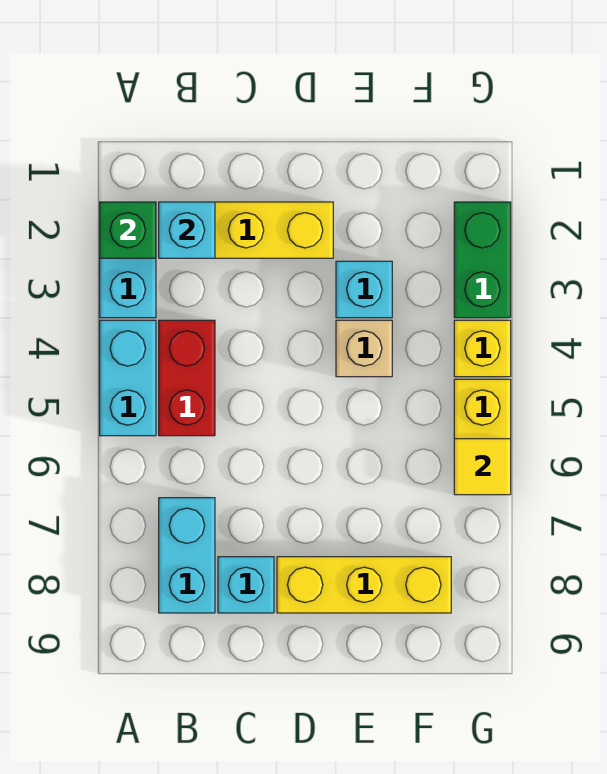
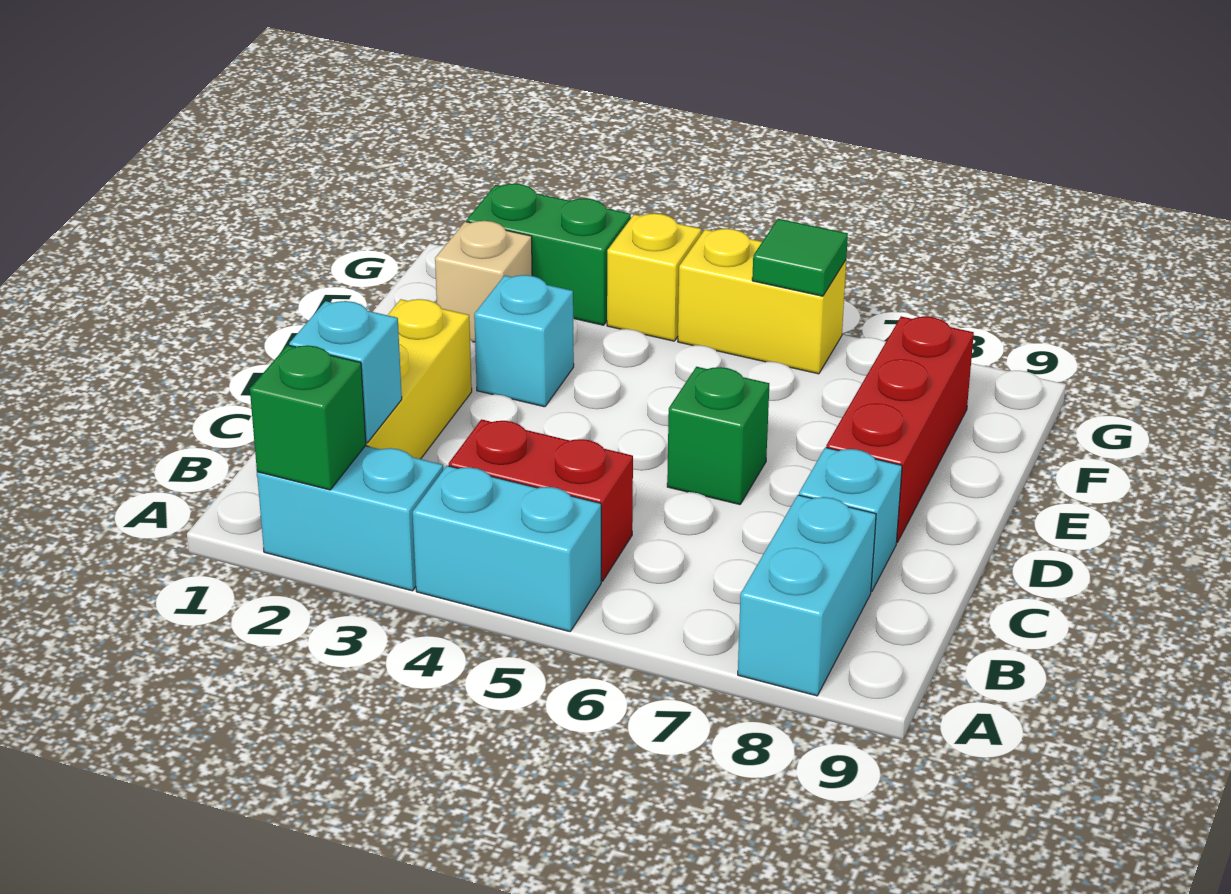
cyan brick B7:B8 level 1 -> cyan brick A8:B8 level 1
none -> green brick D6 level 1
yellow brick D8:F8 level 1 -> red brick D8:F8 level 1
tan brick E4 level 1 -> tan brick F2 level 1
yellow tile G6 level 2 -> green tile G6 level 2

